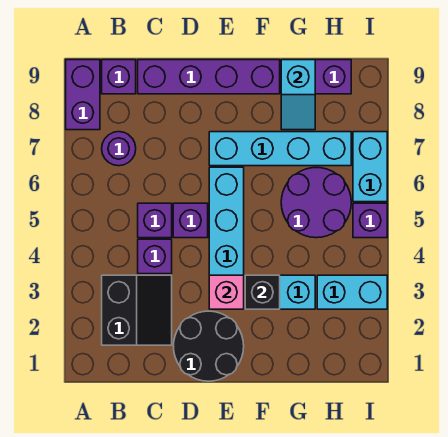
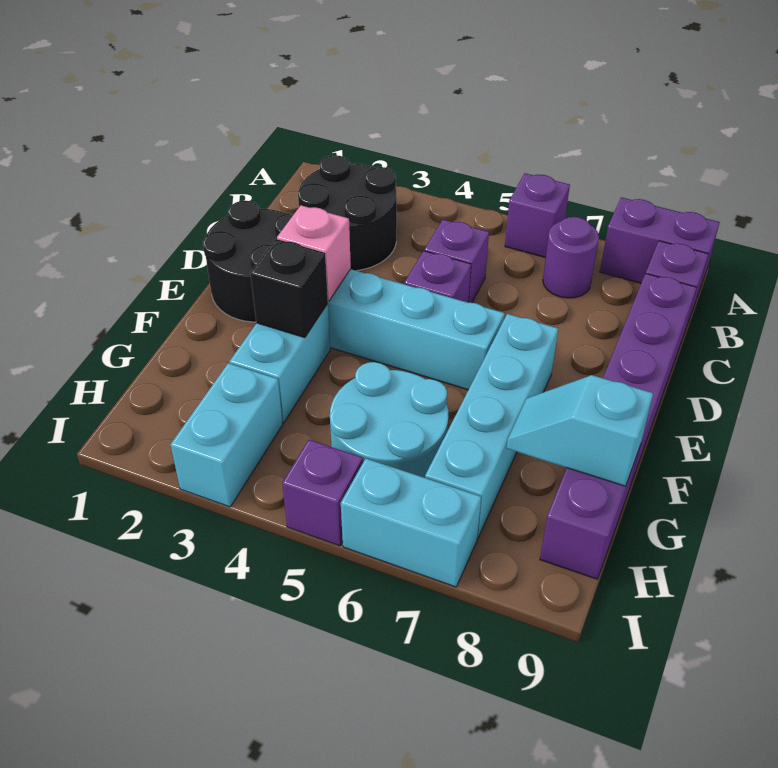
black slope B2:C3 level 1 top B -> black round brick B2:C3 level 1
purple brick C4 level 1 -> purple brick A6 level 1
purple round brick G5:H6 level 1 -> cyan round brick G5:H6 level 1

